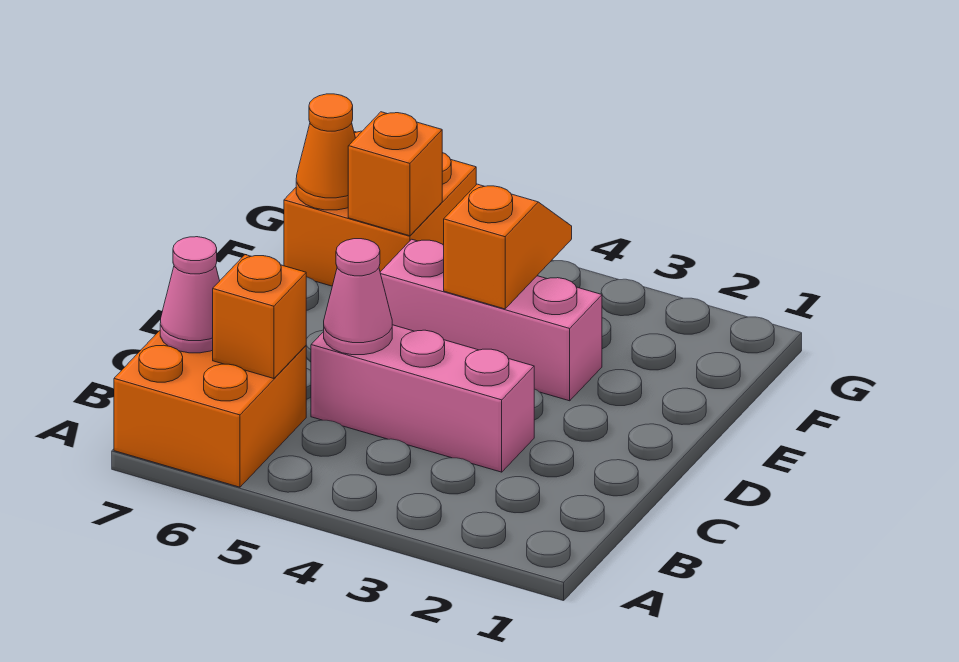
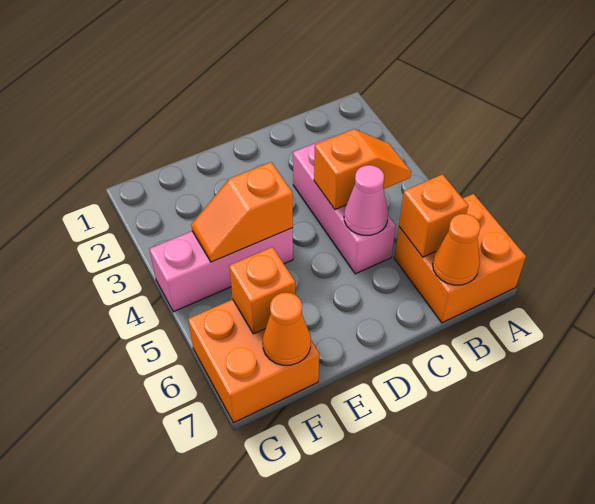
none -> orange slope B4:C4 level 2 top C
pink cone B7 level 2 -> orange cone B7 level 2
pink brick E3:E5 level 1 -> pink brick E4:G4 level 1

